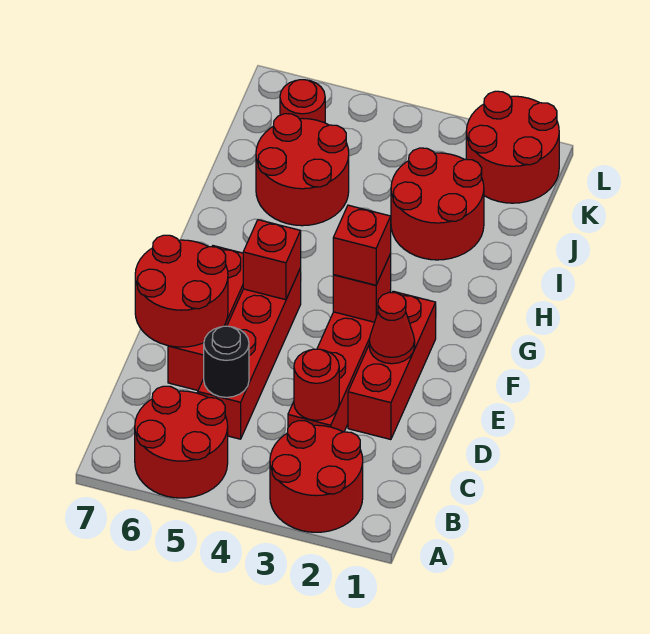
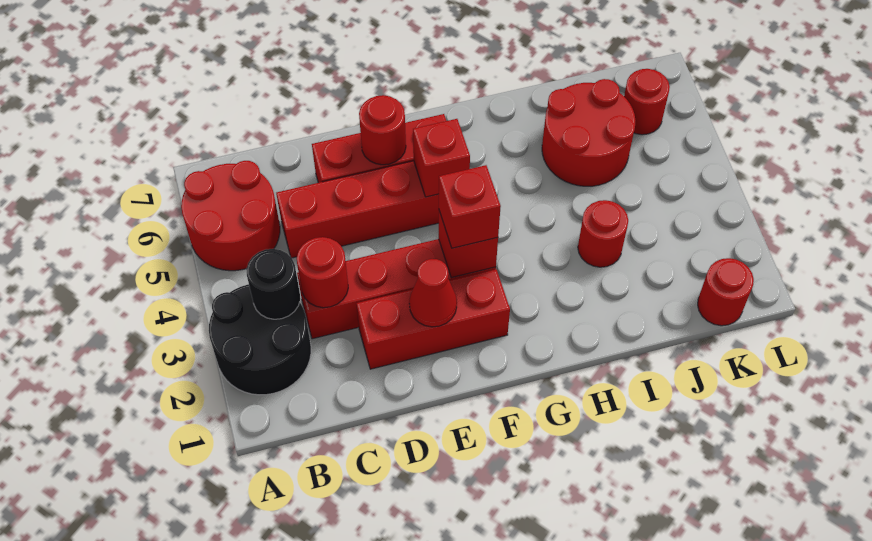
red round brick A2:B3 level 1 -> black round brick A2:B3 level 1
black round brick C5 level 2 -> black round brick B3 level 2
red round brick D6:E7 level 2 -> red round brick E6 level 2
red round brick I2:J3 level 1 -> red round brick I3 level 1
red round brick K1:L2 level 1 -> red round brick K1 level 1

